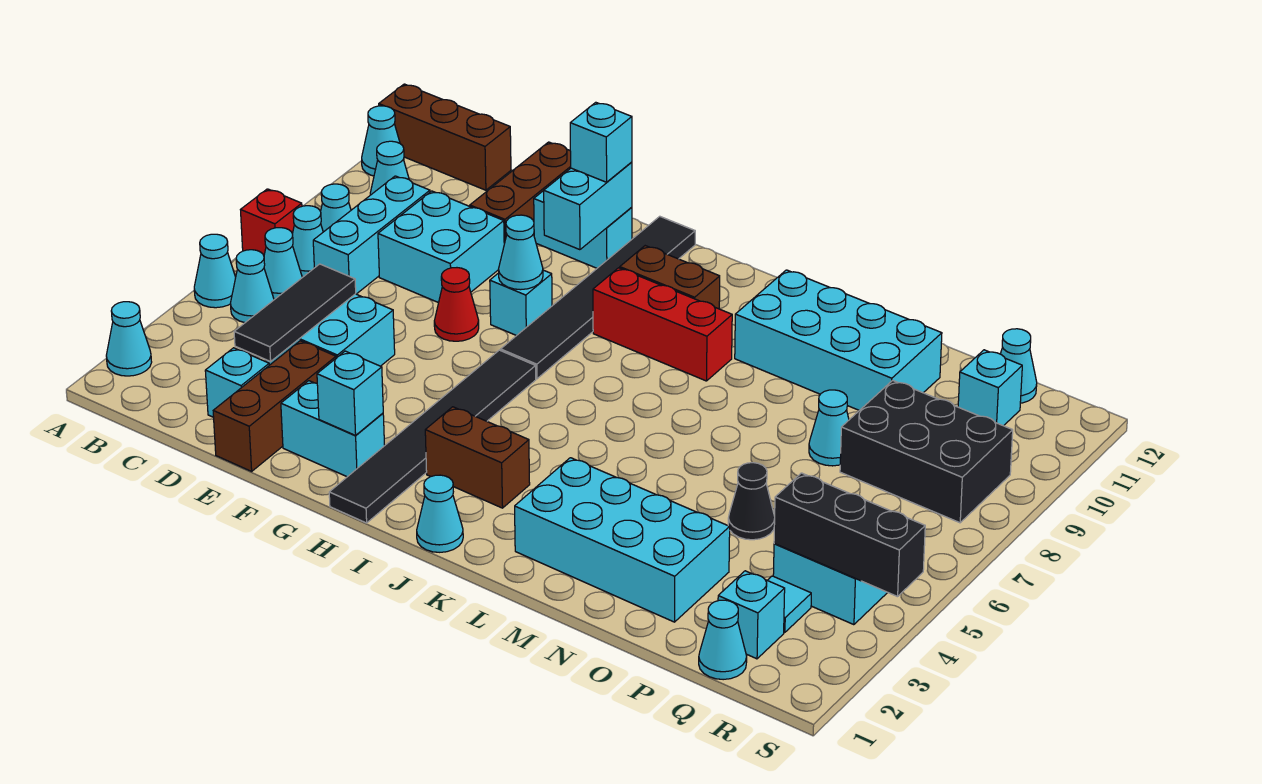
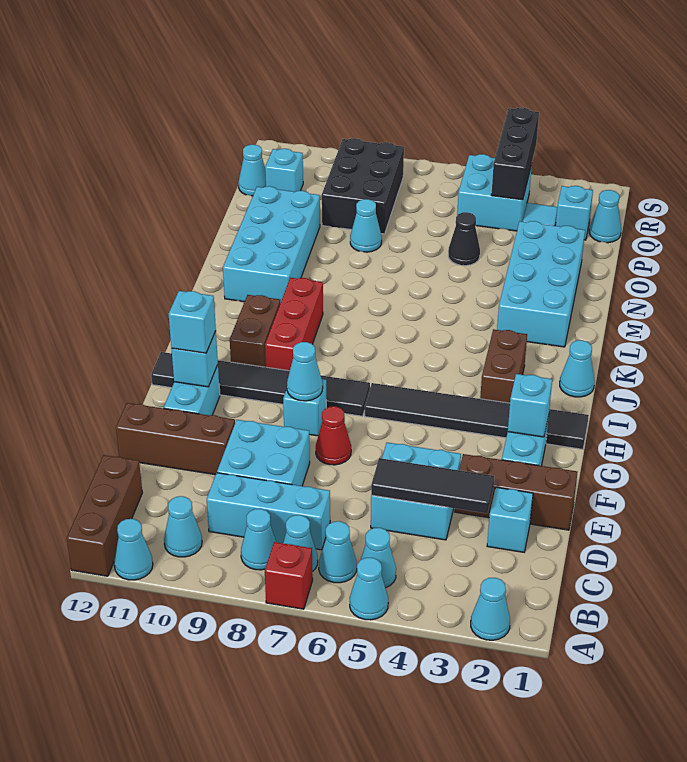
cyan brick G10:G11 level 2 -> cyan brick G11 level 2

